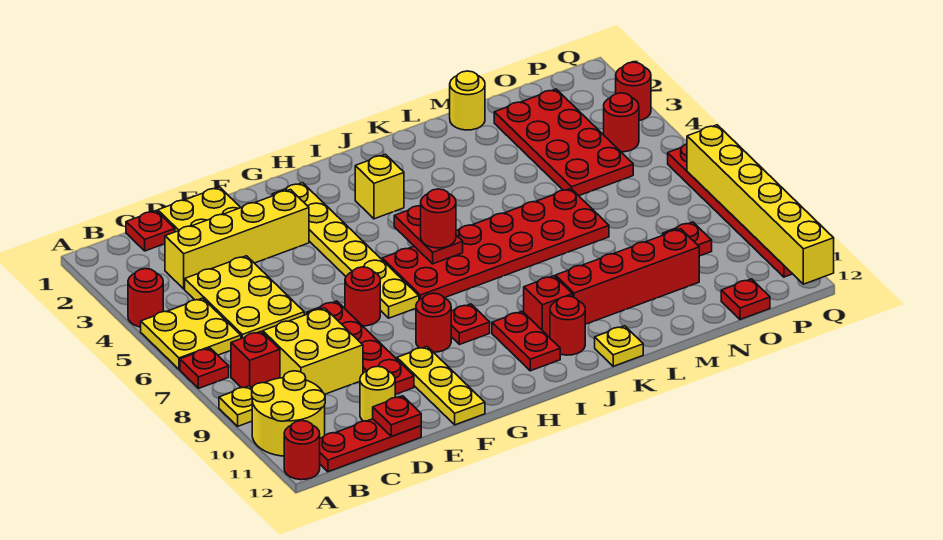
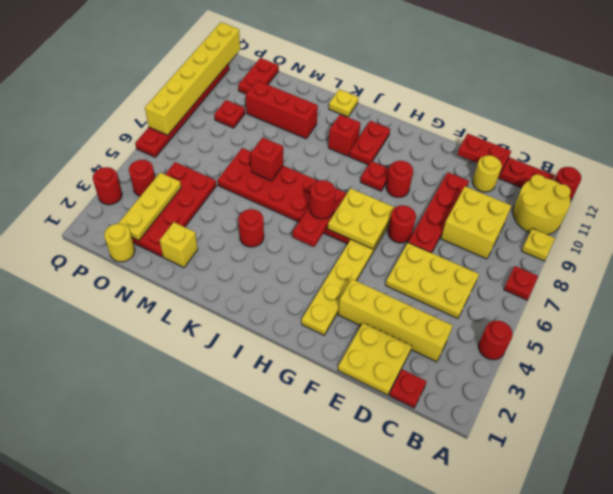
yellow plate A5:B6 level 1 -> yellow plate G6:H7 level 2
red brick B8 level 1 -> red brick L7 level 2
yellow plate C4:D6 level 1 -> yellow plate C5:E6 level 1
red plate D12 level 2 -> red plate D12:E12 level 2
yellow plate F10:F12 level 1 -> yellow plate O2:O4 level 2
yellow brick I3 level 1 -> yellow brick M2 level 1
red round brick J11 level 1 -> red round brick K4 level 1
red brick K10:N10 level 1 -> red brick L10:N10 level 1
yellow round brick M1 level 1 -> yellow round brick O1 level 1
red plate O12 level 1 -> red plate O11:O12 level 1

